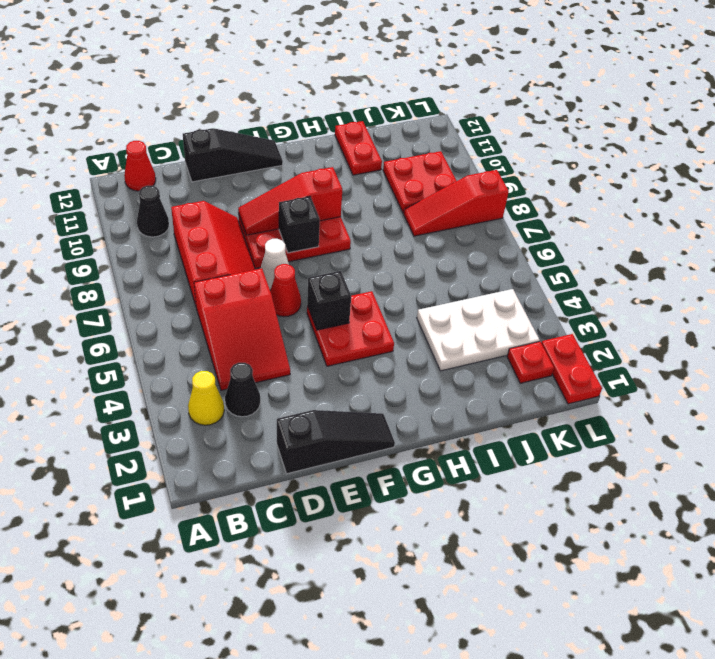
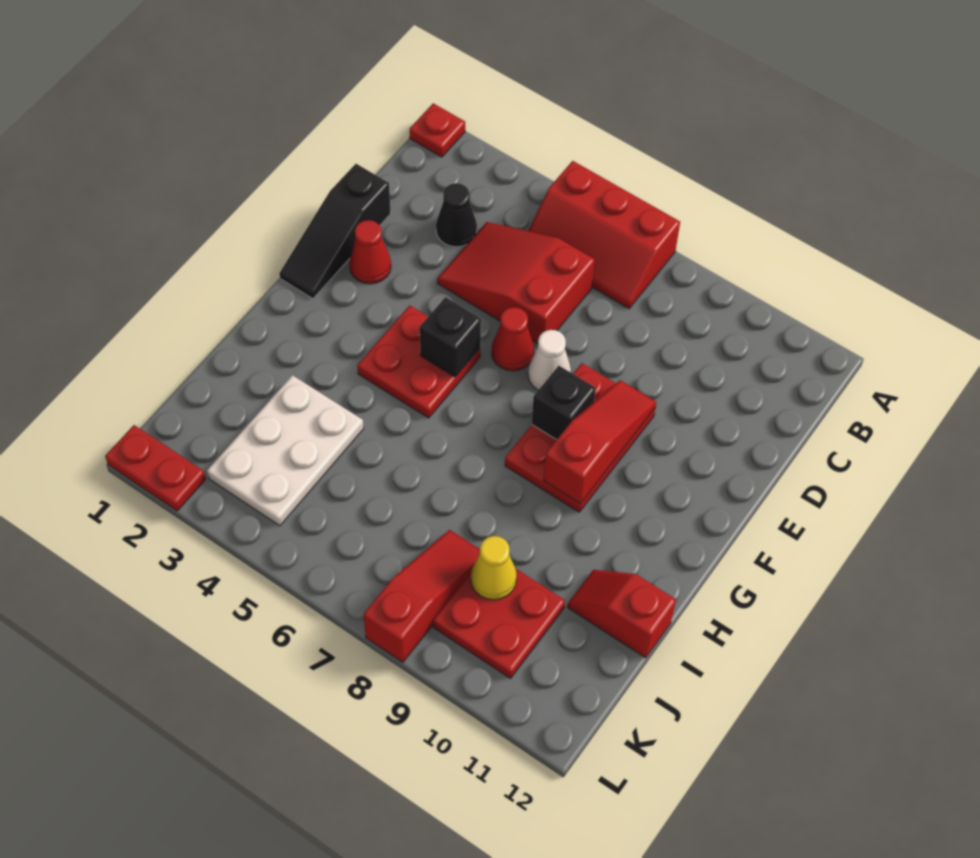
yellow cone B3 level 1 -> yellow cone J9 level 2
black cone B10 level 1 -> none
red cone B12 level 1 -> red cone E2 level 1
red slope C7:D9 level 1 top C -> red slope A5:B7 level 1 top A
black slope D12:F12 level 1 top D -> none
red plate I11:I12 level 1 -> red slope I11:I12 level 1 top 12
red plate K2 level 1 -> red plate A1 level 1

